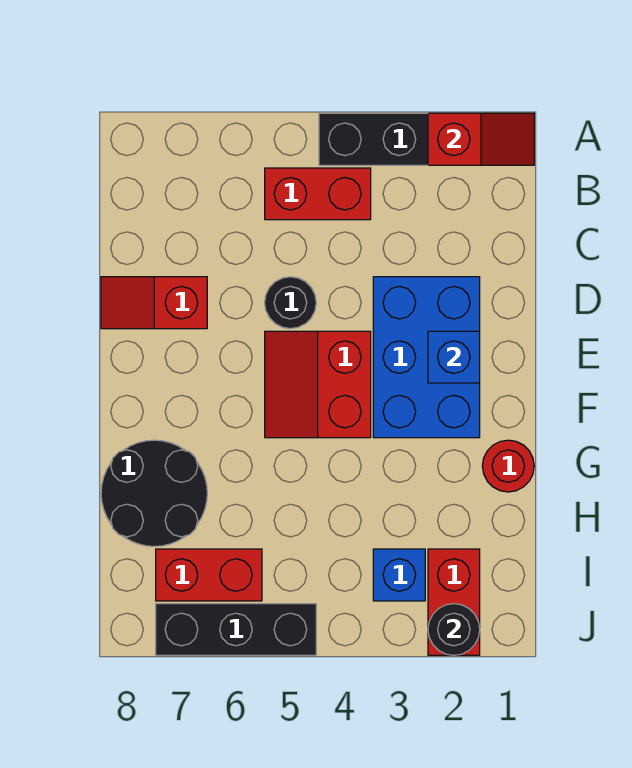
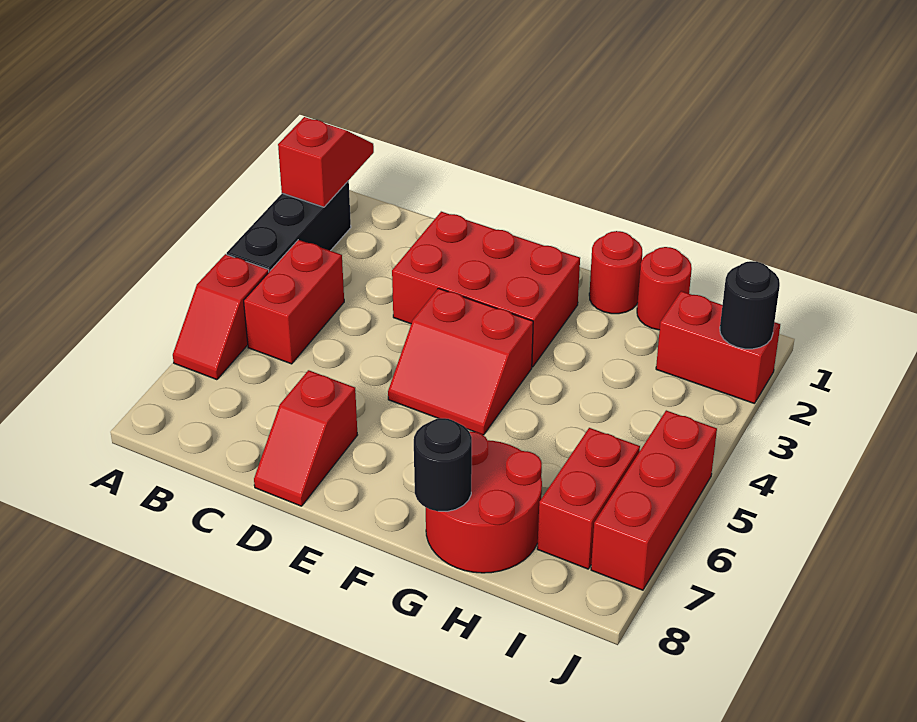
none -> red slope A5:A6 level 1 top 5
blue brick D2:F3 level 1 -> red brick D2:F3 level 1
black round brick D5 level 1 -> black round brick G8 level 2
blue brick E2 level 2 -> none
black round brick G7:H8 level 1 -> red round brick G7:H8 level 1
none -> red round brick H1 level 1
blue brick I3 level 1 -> none
black brick J5:J7 level 1 -> red brick J5:J7 level 1

